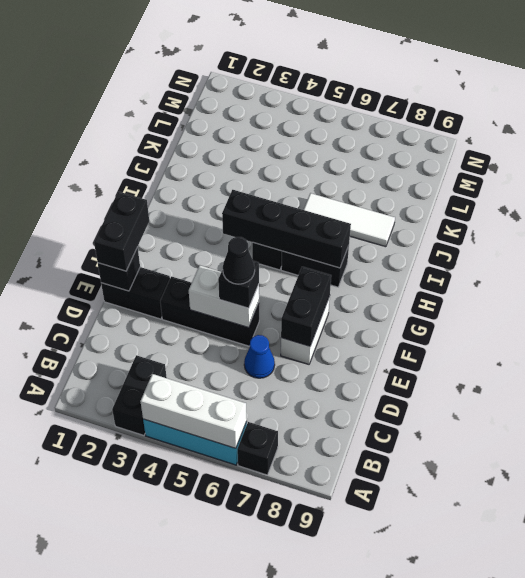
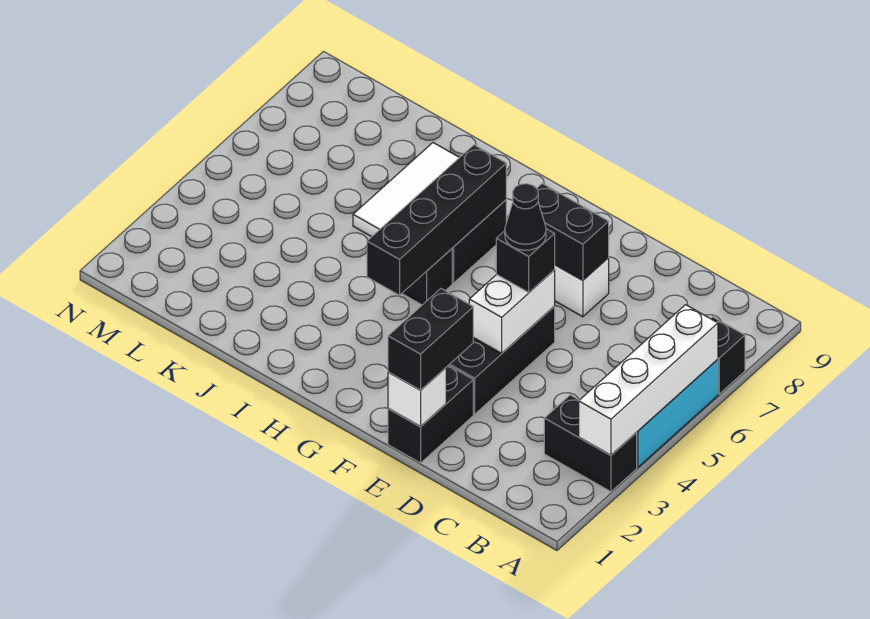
white brick A4:A6 level 2 -> white brick A3:A6 level 2
blue cone D6 level 1 -> none
black brick E1 level 2 -> white brick E1 level 2
black brick E1:F1 level 3 -> black brick E1:E2 level 3

